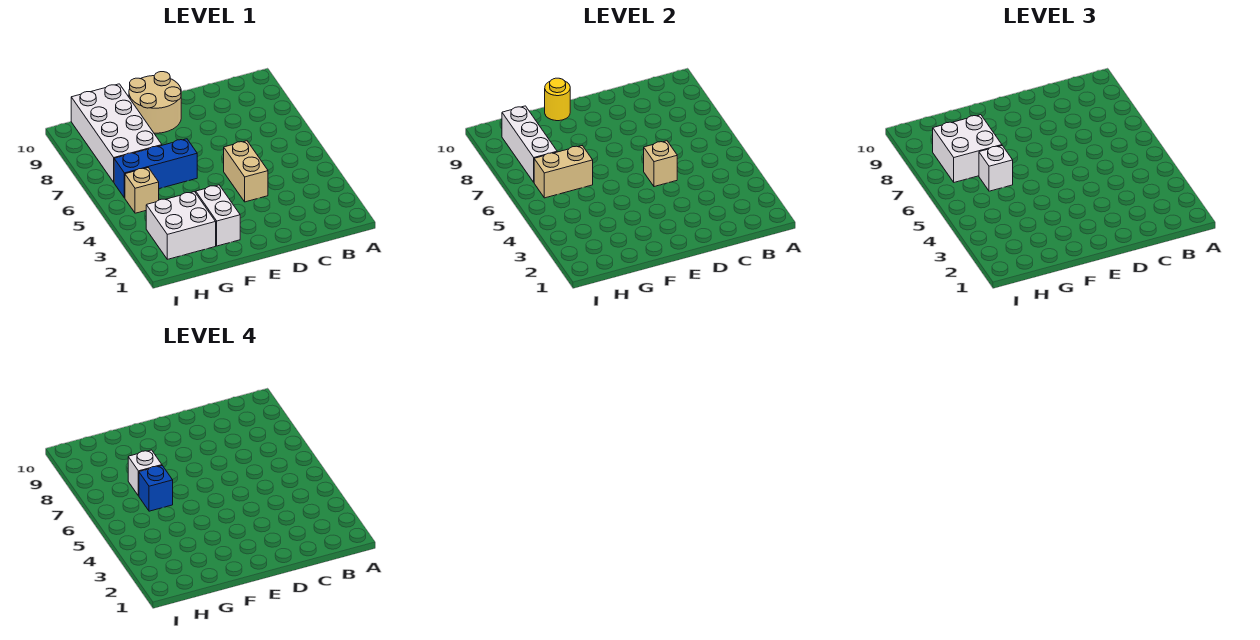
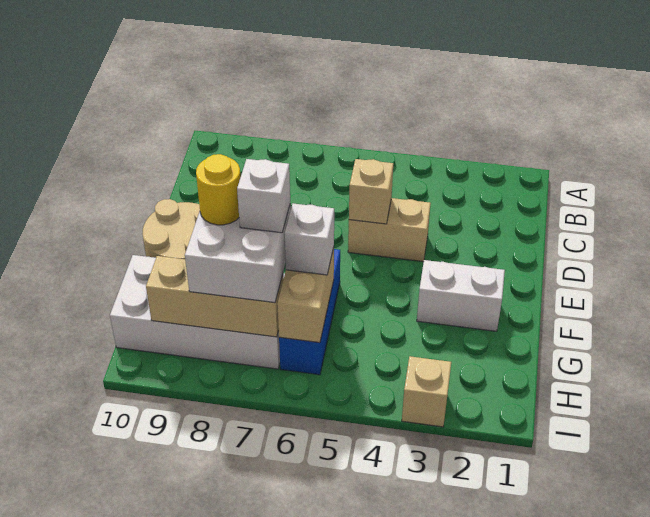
yellow round brick F10 level 2 -> yellow round brick G8 level 4
white brick G2:H3 level 1 -> none
blue brick G6 level 4 -> none
tan brick H5 level 1 -> tan brick I3 level 1
white brick H7:H9 level 2 -> tan brick H7:H9 level 2

